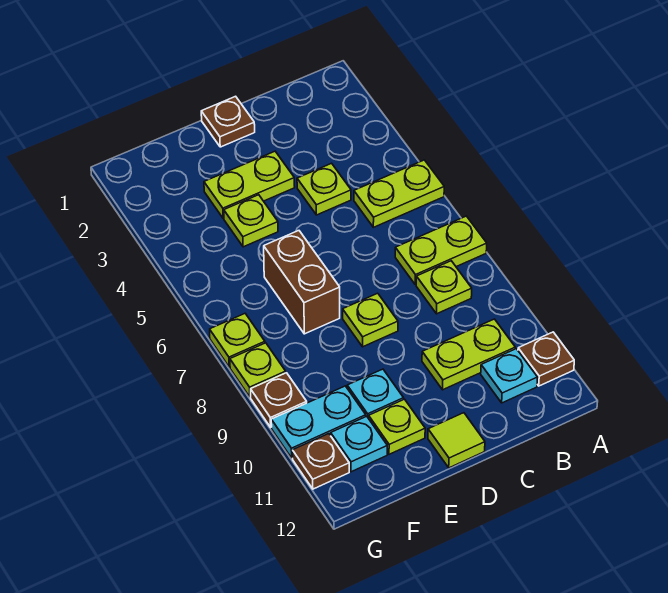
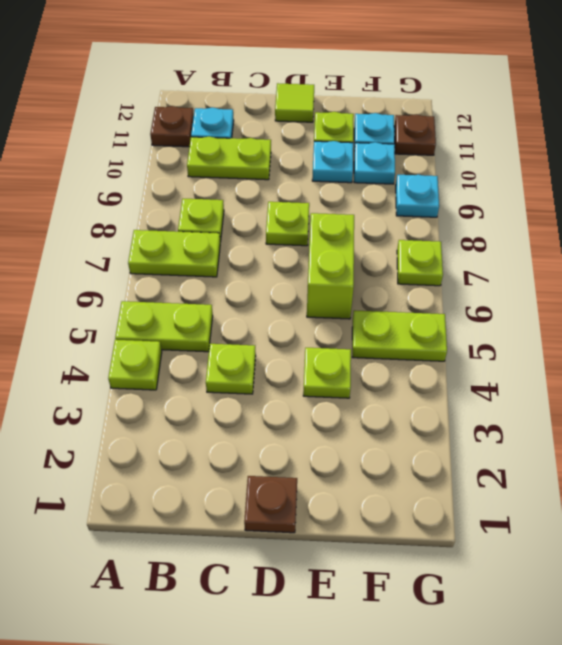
lime plate D3:E3 level 1 -> lime plate F5:G5 level 1
brown brick E6:E7 level 1 -> lime brick E6:E7 level 1
cyan plate F10:G10 level 1 -> cyan plate F10 level 1
lime plate G8 level 1 -> lime plate A4 level 1
brown plate G9 level 1 -> cyan plate G9 level 1

